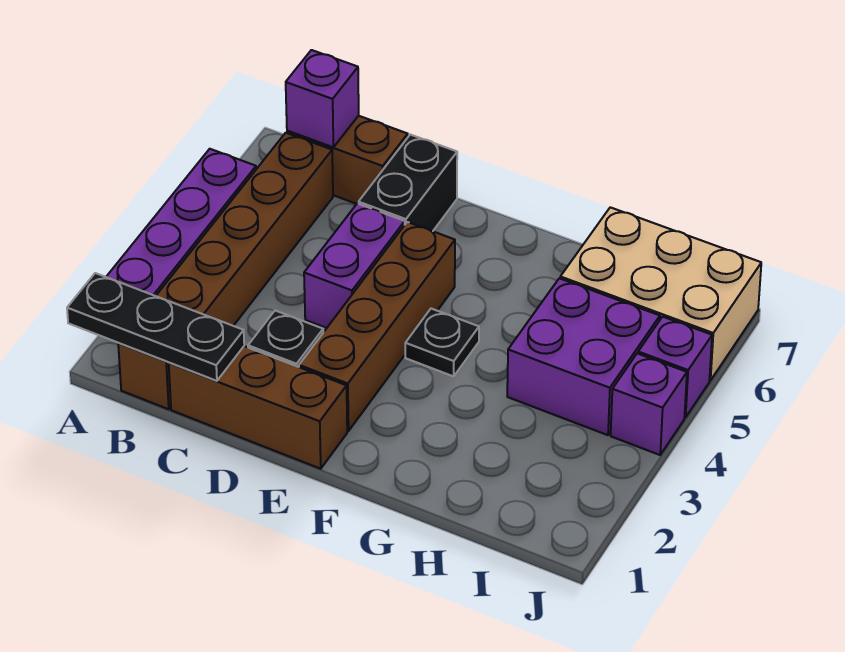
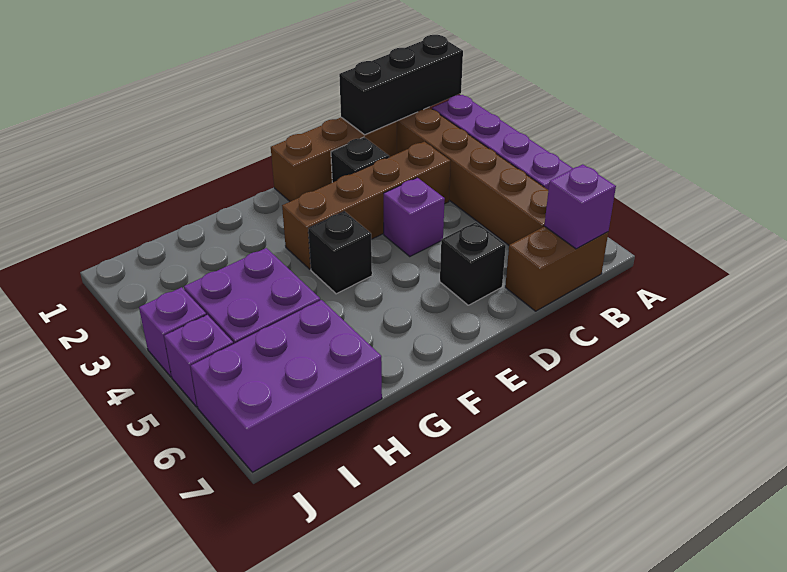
black plate A1:C1 level 2 -> black brick A1:C1 level 2
purple brick D4:D5 level 1 -> purple brick D4 level 1
black brick D6:D7 level 1 -> black brick D6 level 1
brown brick E2:E5 level 1 -> brown brick C3:F3 level 1
black plate F4 level 1 -> black brick F4 level 1
tan brick H6:J7 level 1 -> purple brick H6:J7 level 1

